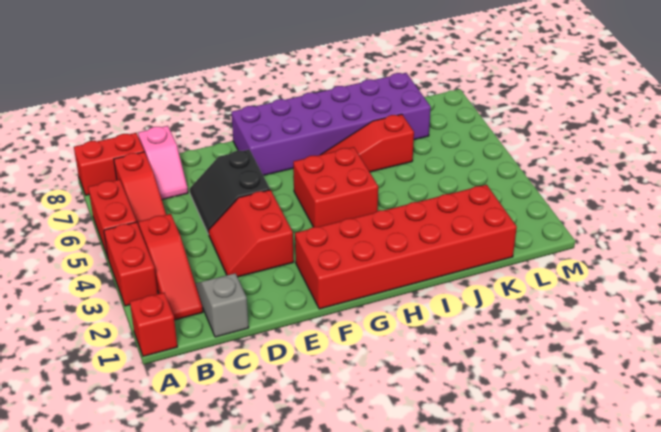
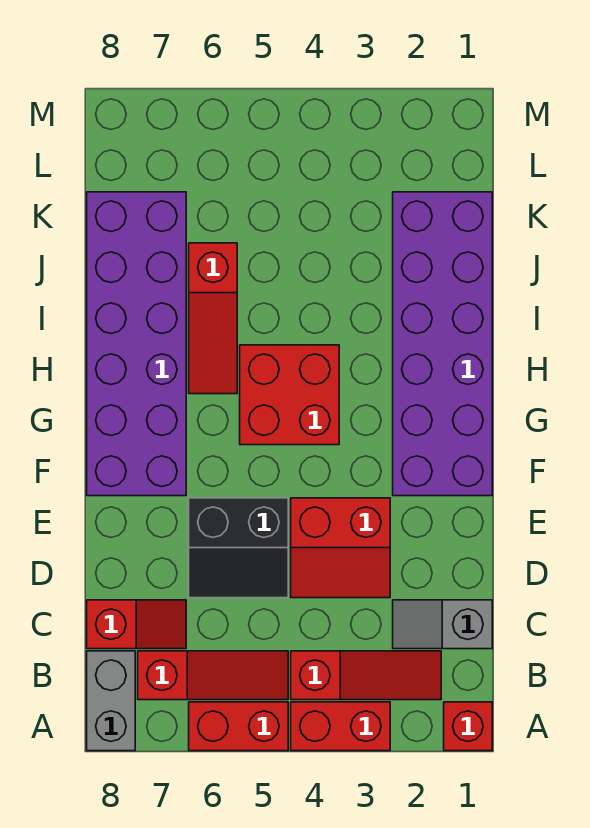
red brick A8:B8 level 1 -> grey brick A8:B8 level 1
pink slope C7:C8 level 1 top 8 -> red slope C7:C8 level 1 top 8
red brick F1:K2 level 1 -> purple brick F1:K2 level 1

